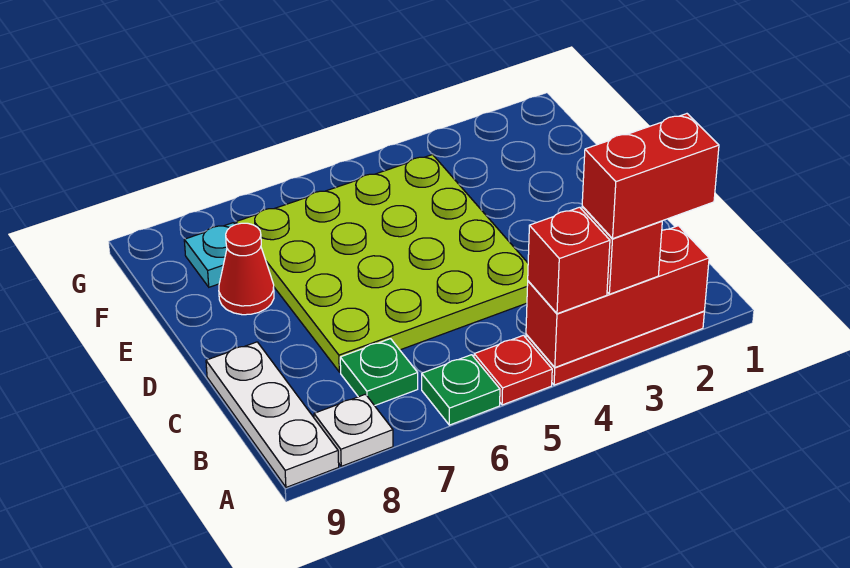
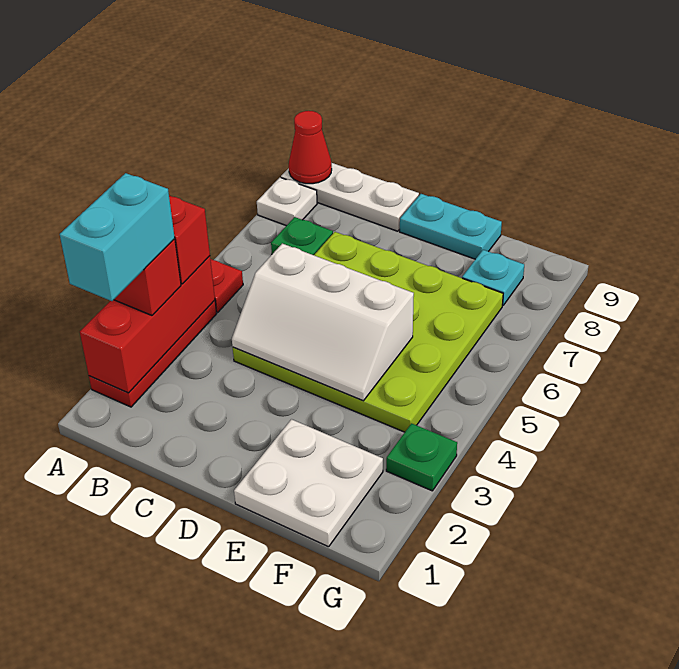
red brick A2:A3 level 4 -> cyan brick A2:A3 level 4
green plate A6 level 1 -> green plate G3 level 1
none -> white slope C4:E5 level 2 top 5
none -> cyan plate D9:E9 level 1
none -> white plate E1:F2 level 1
red cone E8 level 1 -> red cone A9 level 2

